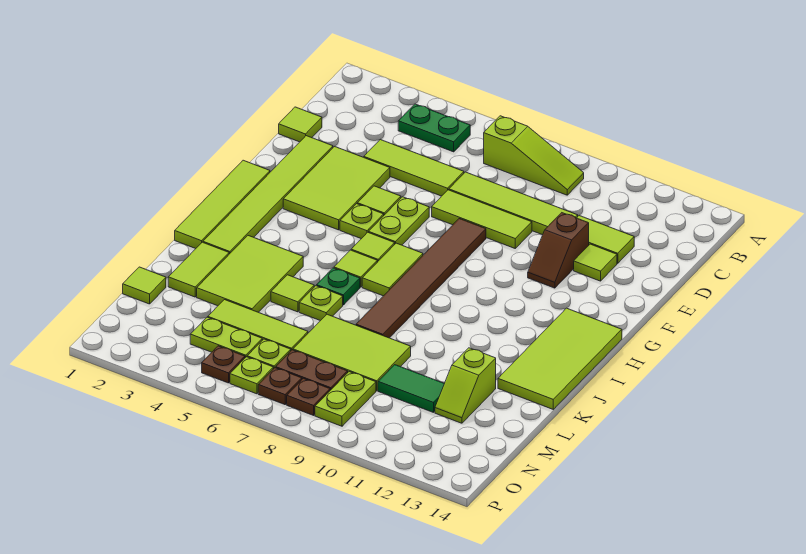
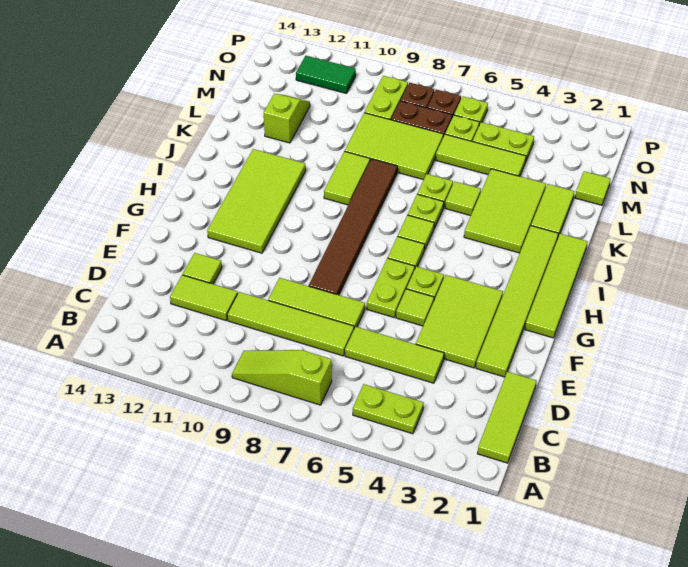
green plate B4:B5 level 1 -> lime plate B4:B5 level 1
lime tile D1 level 1 -> lime tile B1:D1 level 1
brown slope E11:F11 level 1 top E -> none
lime tile H7:I7 level 1 -> lime tile J9:K9 level 1
lime tile H13:K14 level 1 -> lime tile G11:J12 level 1
green plate J6 level 1 -> lime plate J6 level 1
green tile M10:M11 level 1 -> green tile O11:O12 level 1
brown plate O5 level 1 -> none

